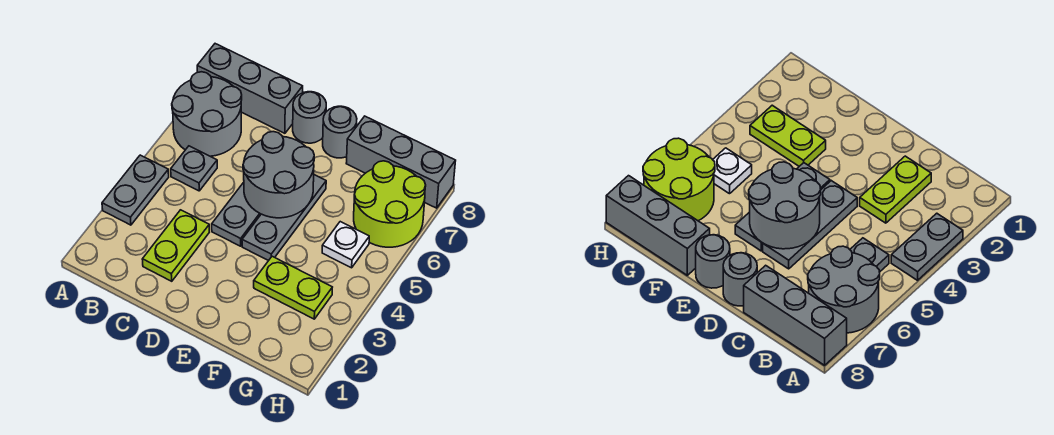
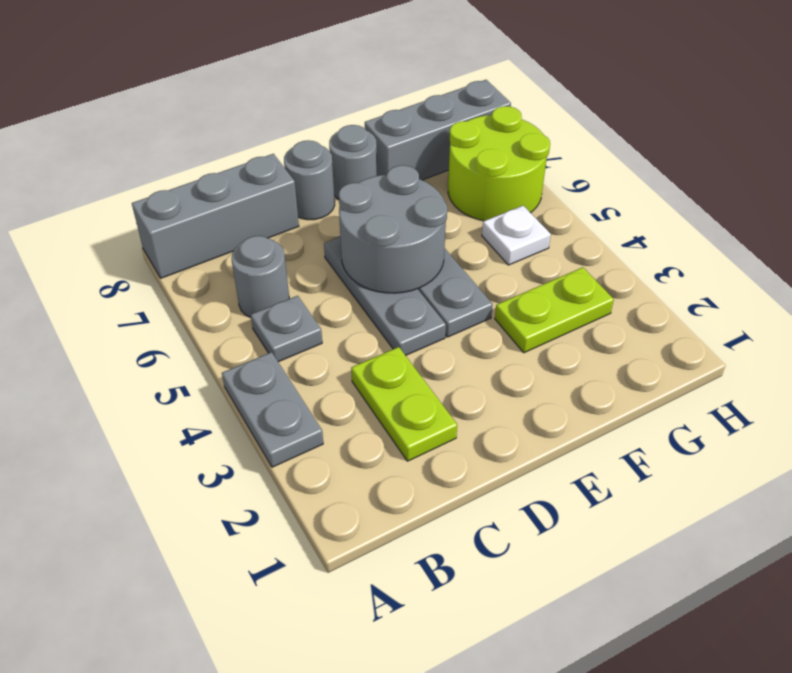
grey round brick A6:B7 level 1 -> grey round brick B6 level 1

